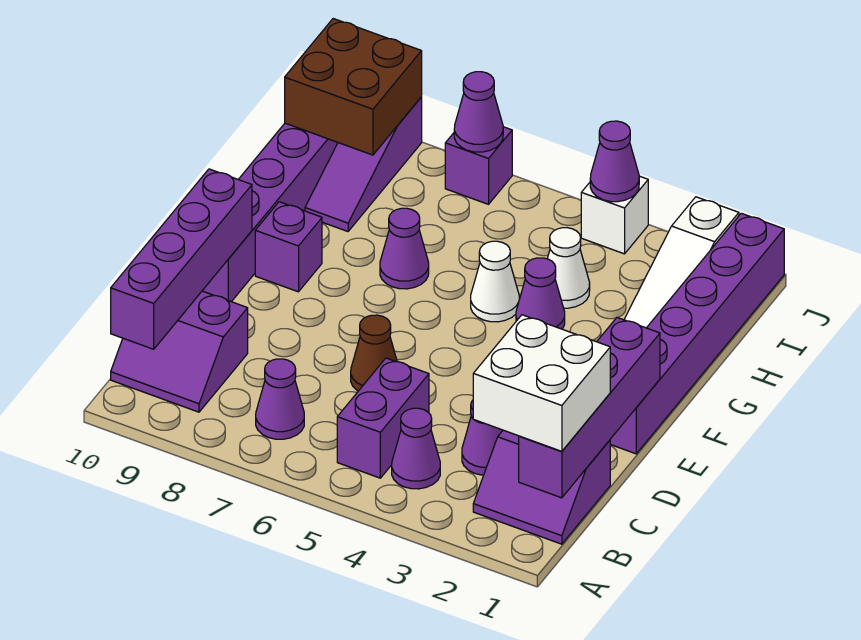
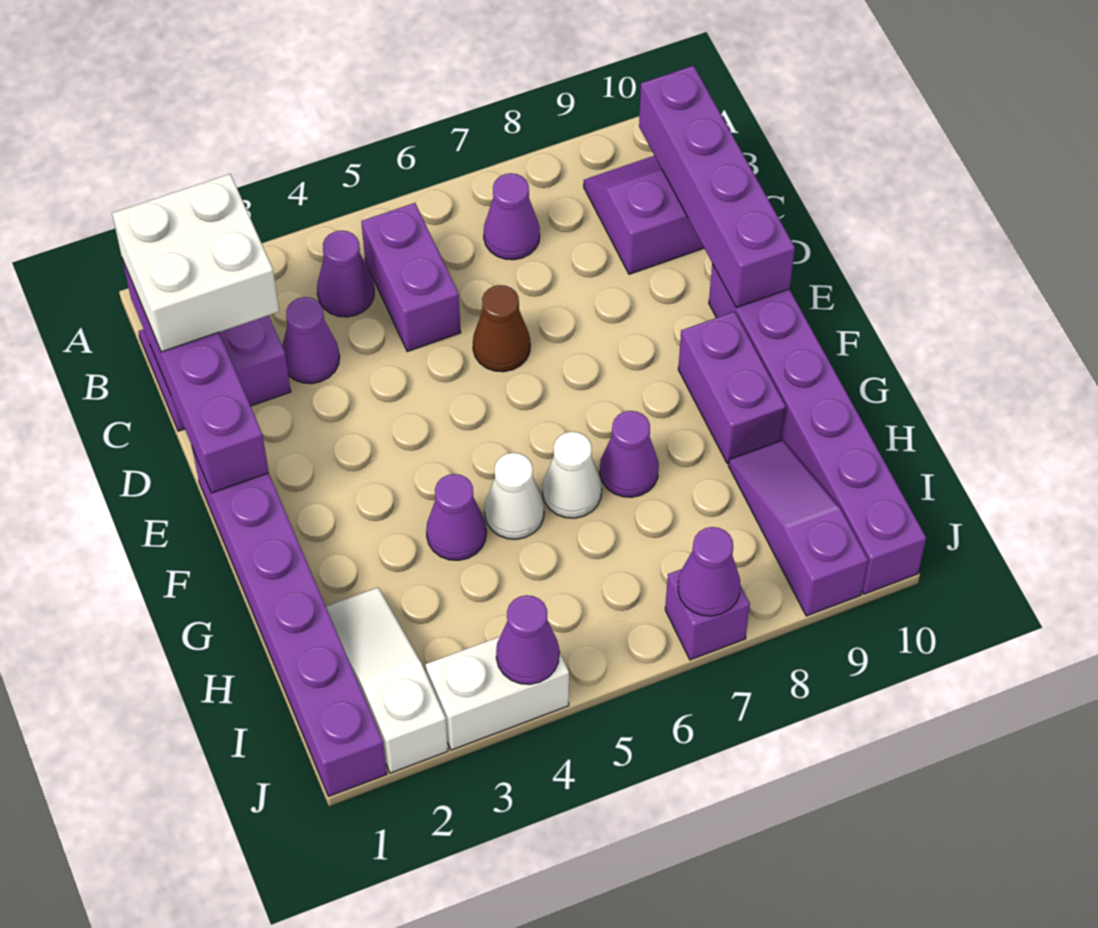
purple brick F9 level 1 -> purple brick F9:G9 level 1
white cone H4 level 1 -> white cone G6 level 1
brown brick I9:J10 level 2 -> none
white brick J4 level 1 -> white brick J3:J4 level 1

